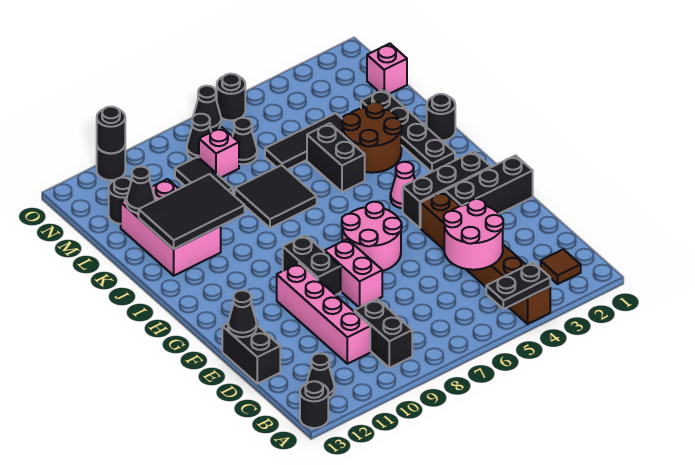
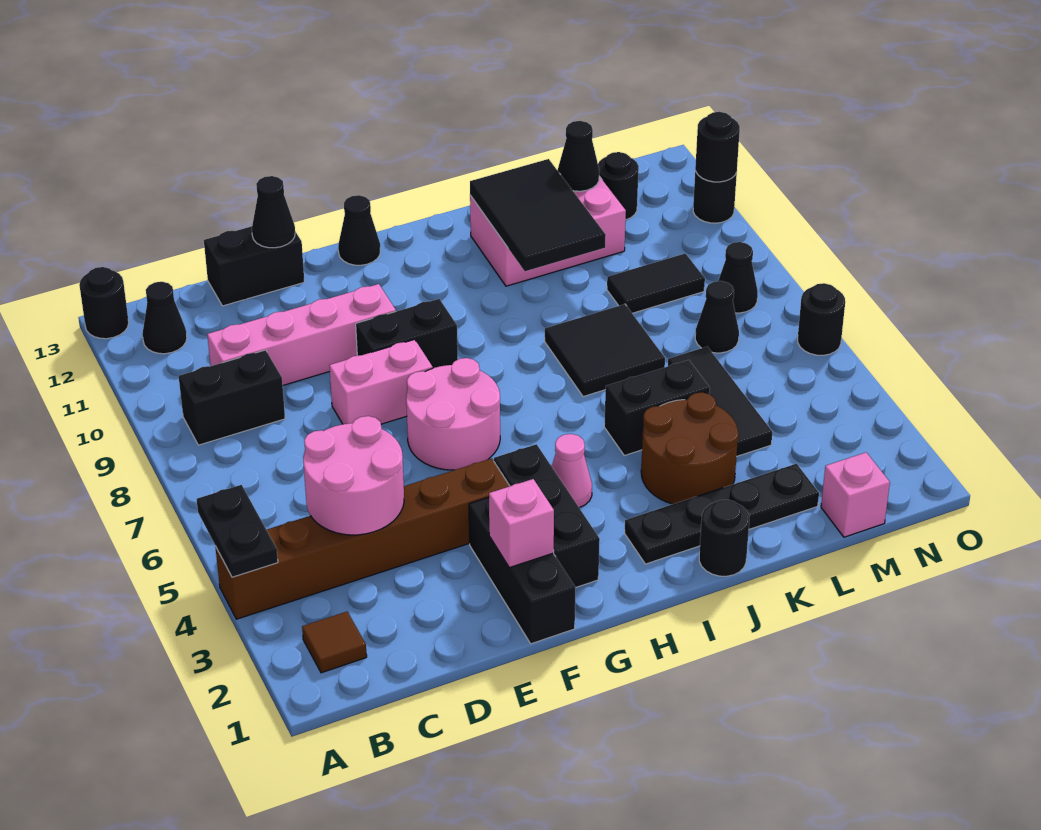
pink brick M8 level 1 -> pink brick F2 level 2
black cone O7 level 1 -> black cone G13 level 1

